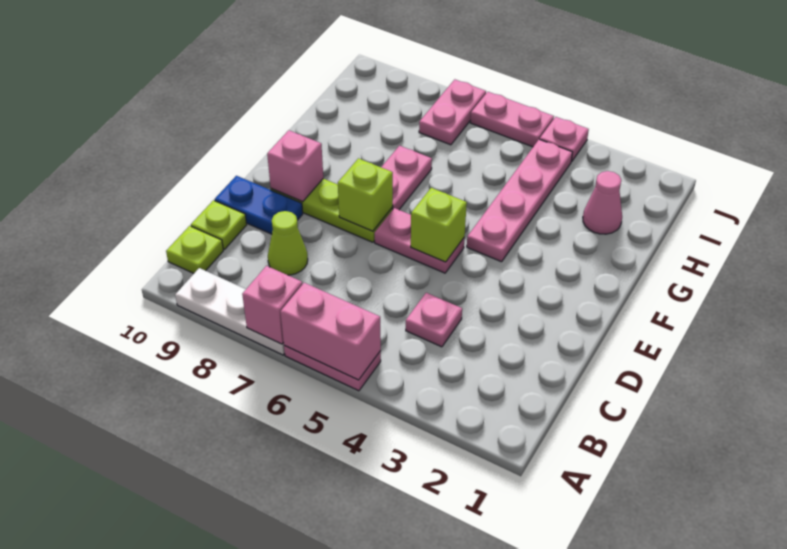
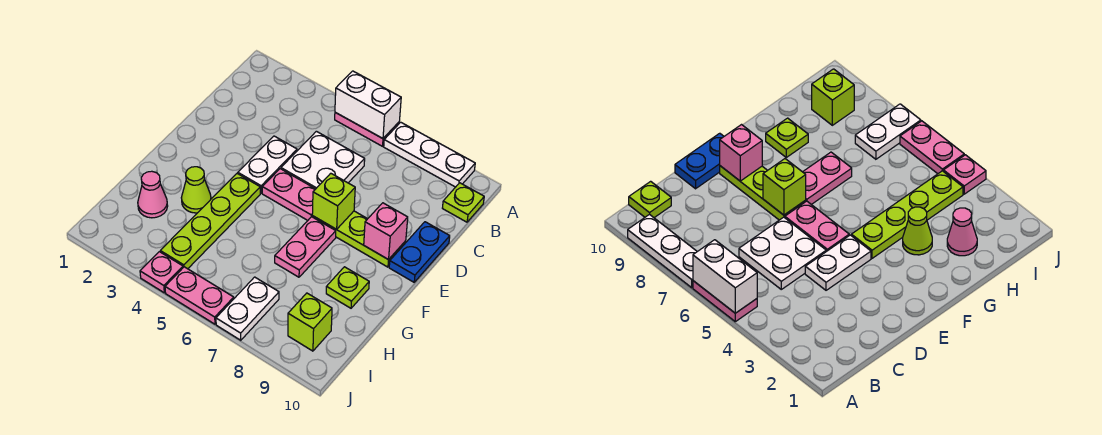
pink brick A5:A6 level 2 -> white brick A5:A6 level 2
pink brick A7 level 2 -> none
pink plate C4 level 1 -> none
none -> white plate C5:D6 level 1
lime cone C8 level 1 -> lime cone G3 level 1
lime plate C10 level 1 -> lime plate G9 level 1
none -> white plate D4:E4 level 1
blue plate D9:D10 level 1 -> blue plate D10:E10 level 1
lime brick E5 level 2 -> lime brick I9 level 1
pink plate F4:I4 level 1 -> lime plate F4:I4 level 1
pink plate I7:J7 level 1 -> white plate I7:J7 level 1

